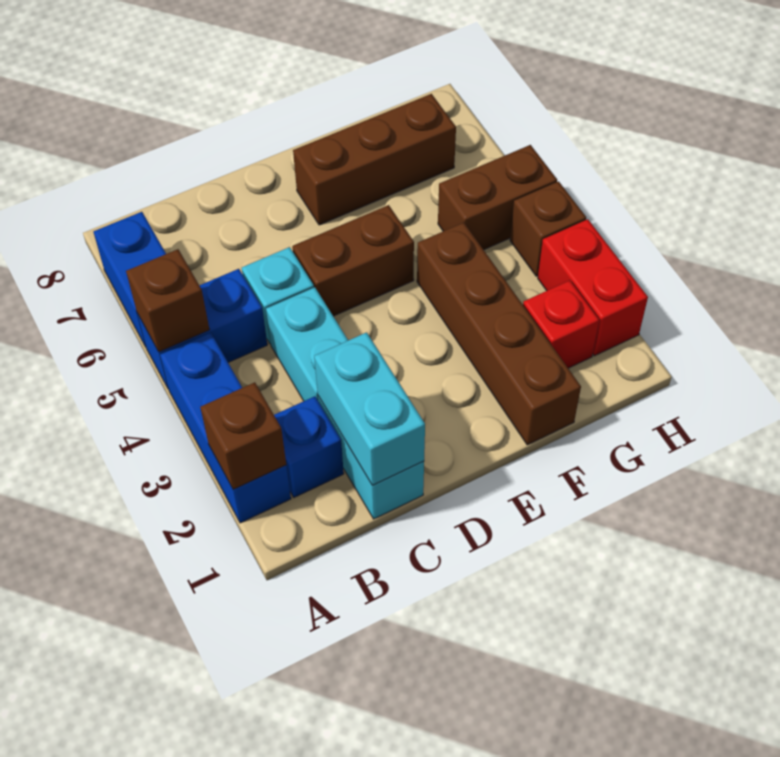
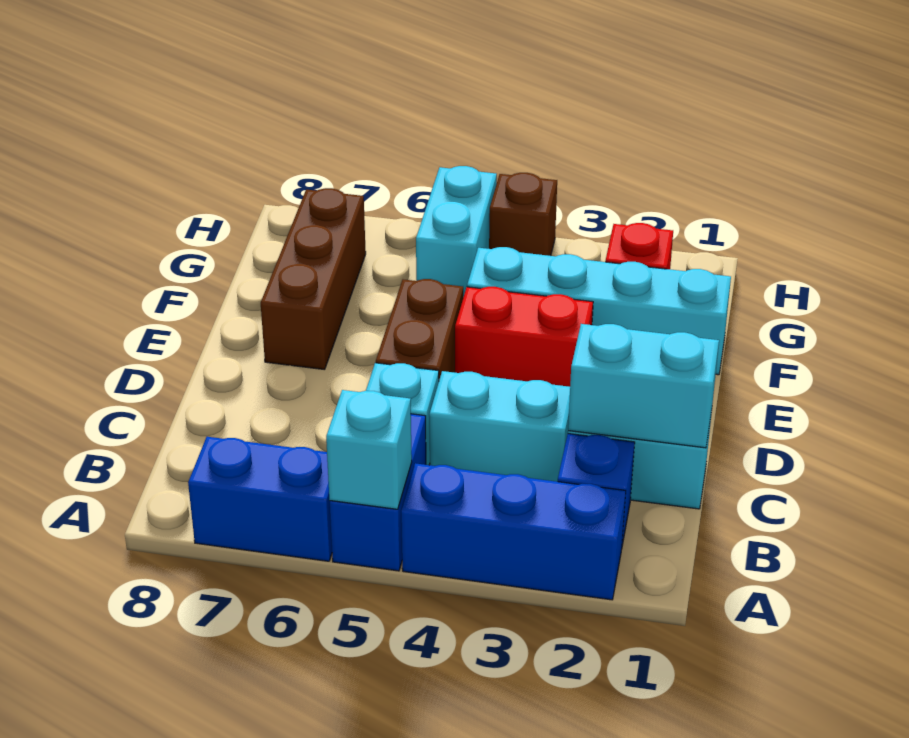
brown brick A2 level 2 -> none
brown brick A5 level 2 -> cyan brick A5 level 2
brown brick F1:F4 level 1 -> cyan brick F1:F4 level 1
brown brick G5:H5 level 1 -> cyan brick G5:H5 level 1
red brick H2:H3 level 1 -> red brick E3:E4 level 1

